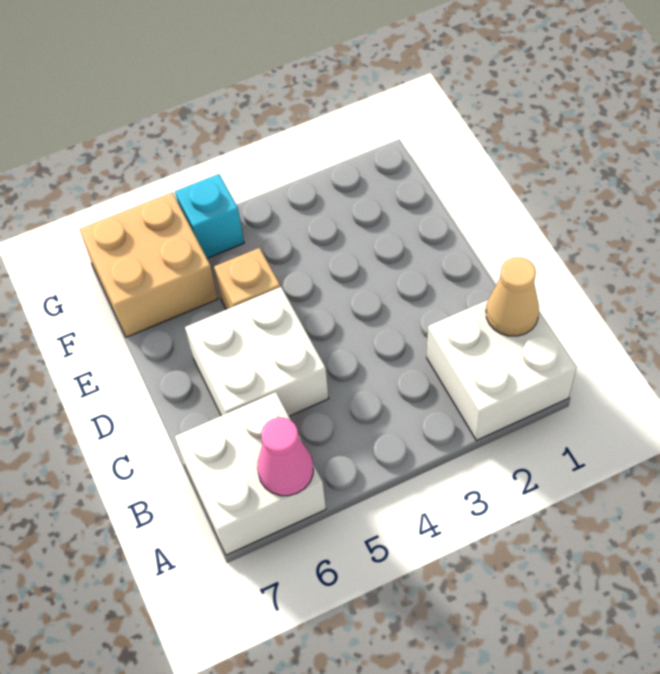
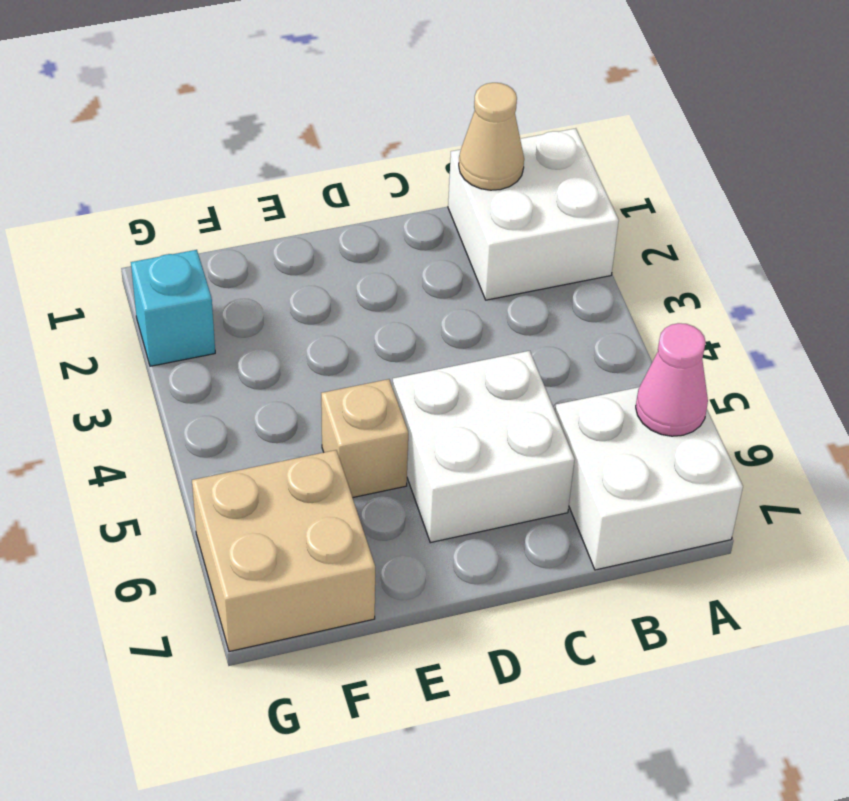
cyan brick G5 level 1 -> cyan brick G2 level 1

